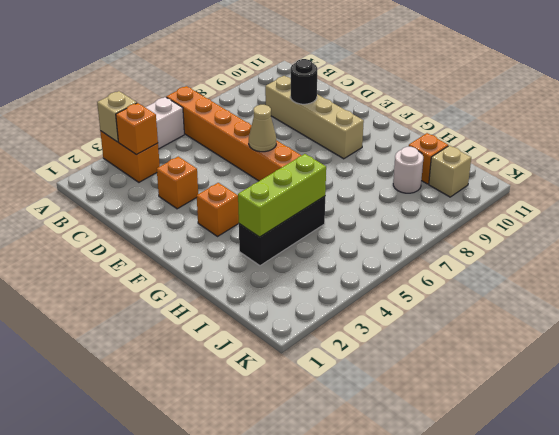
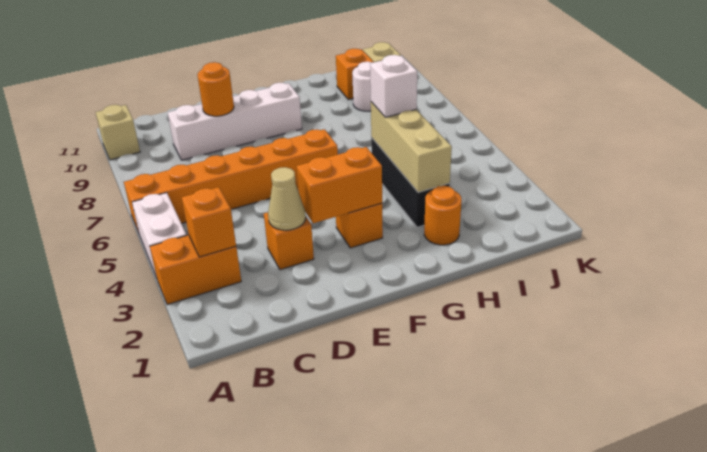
tan brick A3 level 2 -> tan brick A10 level 1
tan brick C9:F9 level 1 -> white brick C9:F9 level 1
black round brick D9 level 2 -> orange round brick D9 level 2
none -> orange brick E3:F3 level 2
tan cone E6 level 2 -> tan cone D3 level 2
none -> orange round brick H2 level 1
lime brick H3:H5 level 2 -> tan brick H3:H5 level 2
none -> white brick H5 level 3

